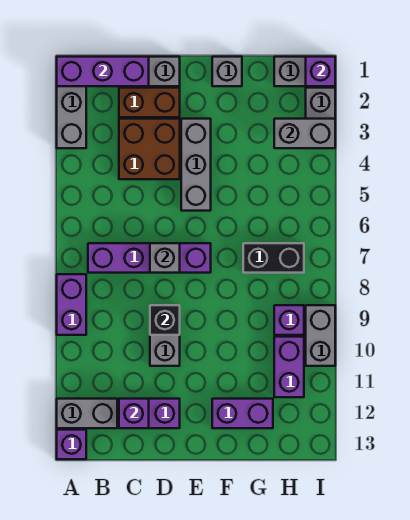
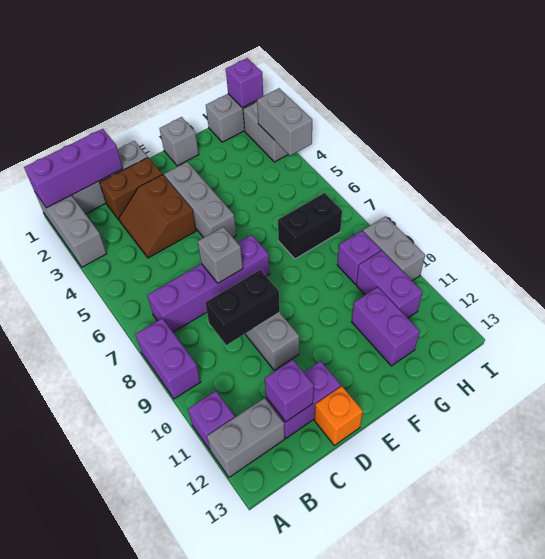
purple brick A13 level 1 -> purple brick A11 level 1
brown brick C3:D4 level 1 -> brown slope C3:D4 level 1 top D
black brick D9 level 2 -> black brick C9:D9 level 2
none -> orange brick D13 level 1
purple brick F12:G12 level 1 -> purple brick G11:G12 level 1
grey brick H3:I3 level 2 -> grey brick I3:I4 level 2

